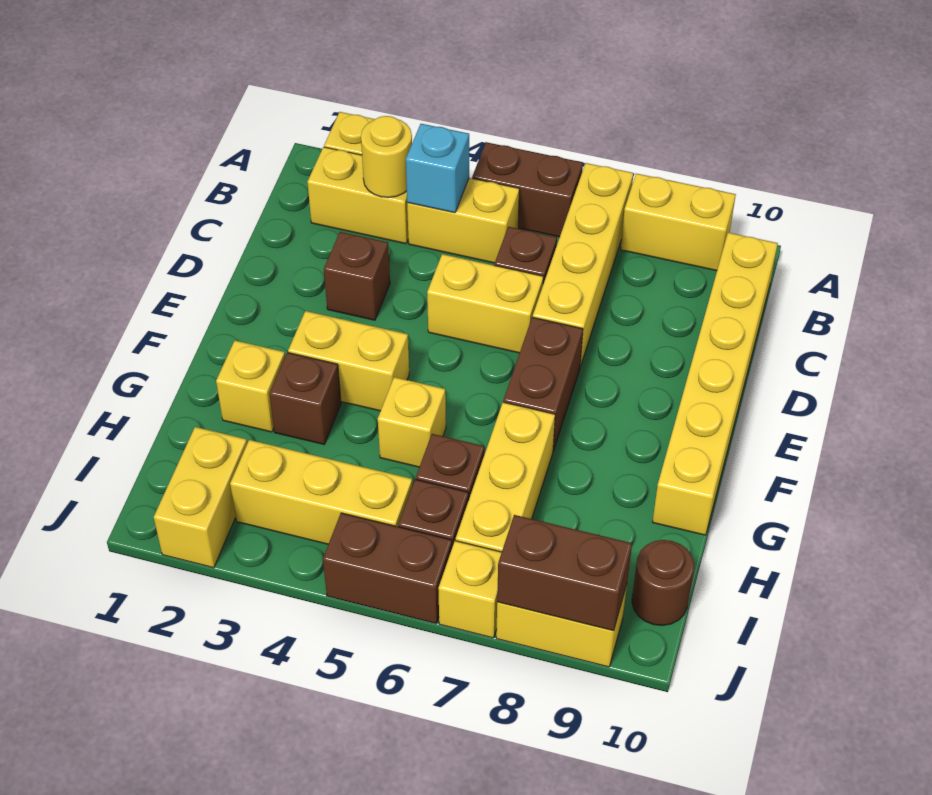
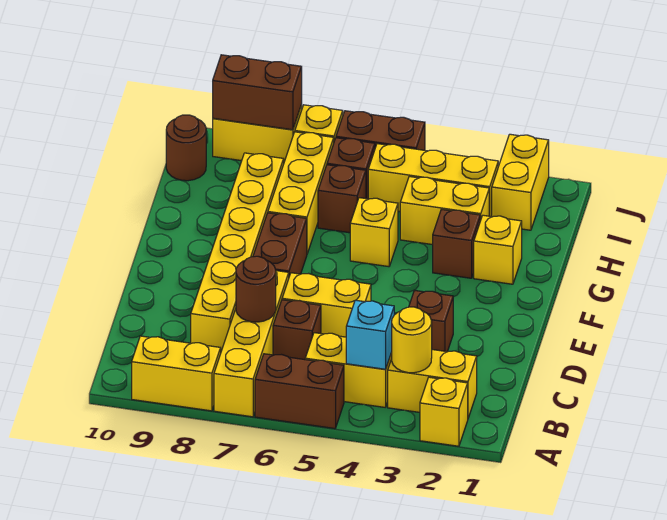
yellow brick B10:G10 level 1 -> yellow brick C8:H8 level 1
none -> brown round brick C7 level 2
yellow brick F3:F4 level 1 -> yellow brick H3:H4 level 1

